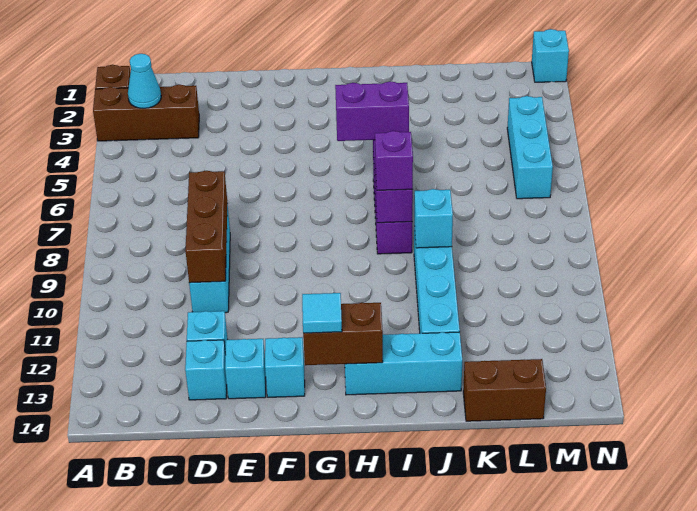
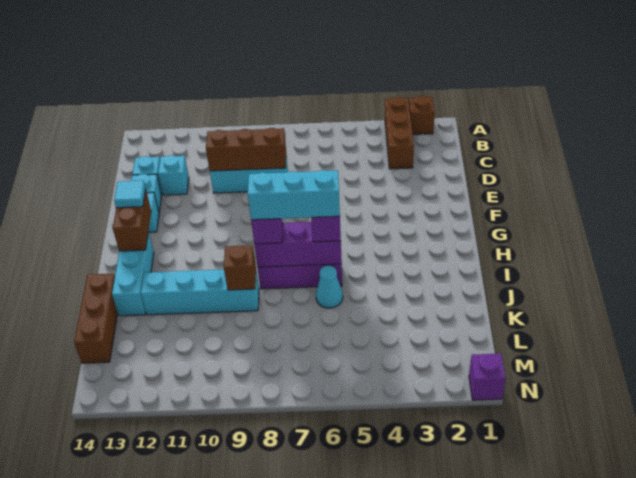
cyan cone B3 level 2 -> cyan cone J6 level 1
cyan brick J9 level 2 -> brown brick J9 level 2
brown brick K14:L14 level 1 -> brown brick J14:L14 level 1
cyan brick M4:M6 level 1 -> cyan brick I6:I8 level 4
cyan brick N1 level 1 -> purple brick N1 level 1

